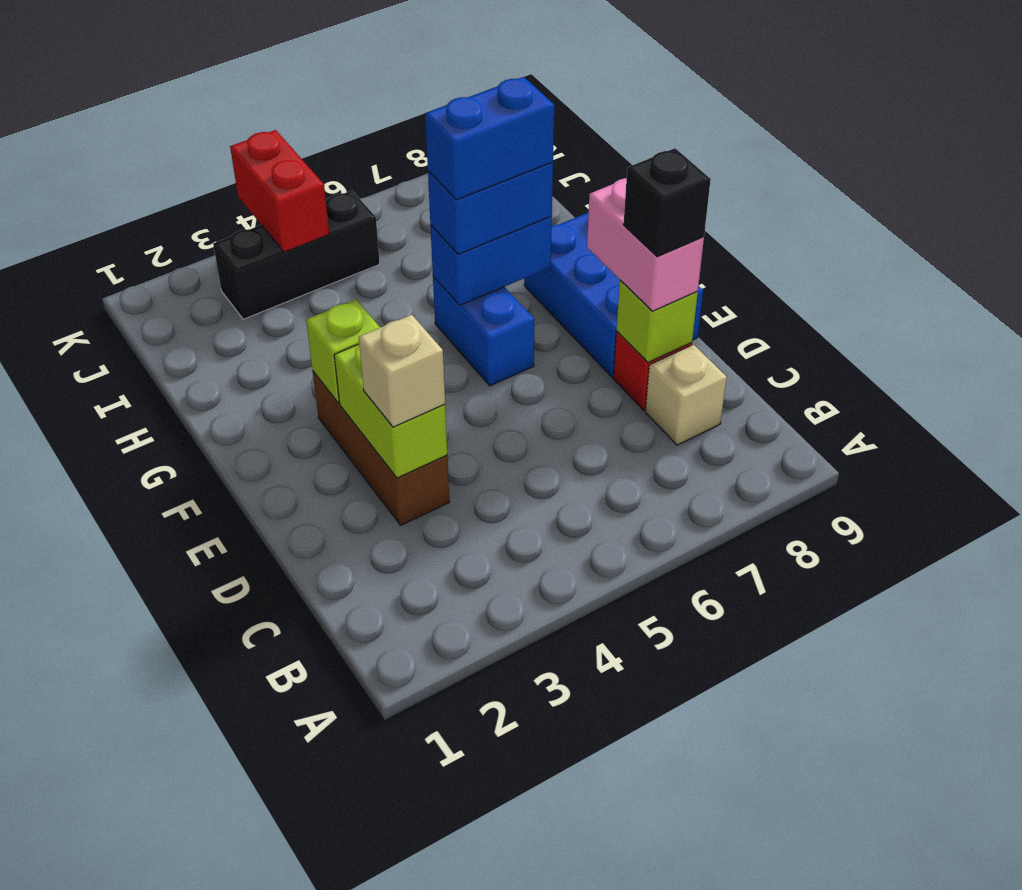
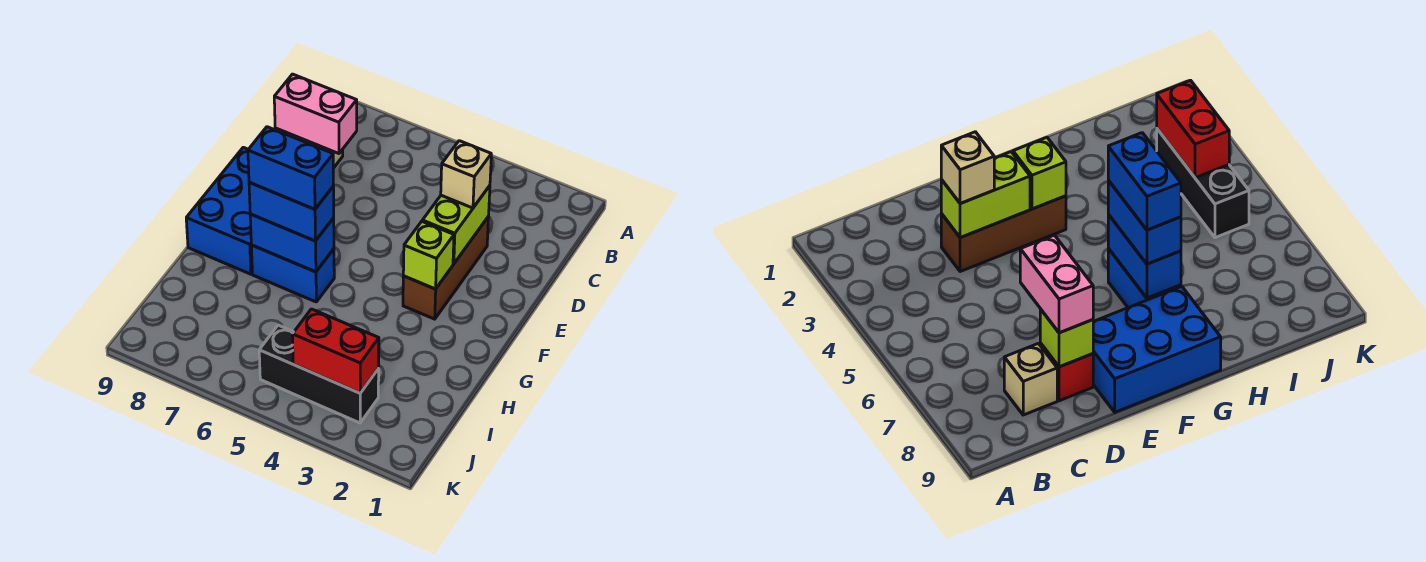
pink brick D8:E8 level 3 -> pink brick D7:D8 level 3
black brick D8 level 4 -> none
blue brick F6:G6 level 1 -> blue brick G6:G7 level 1
red brick J4:K4 level 2 -> red brick J3:J4 level 2

